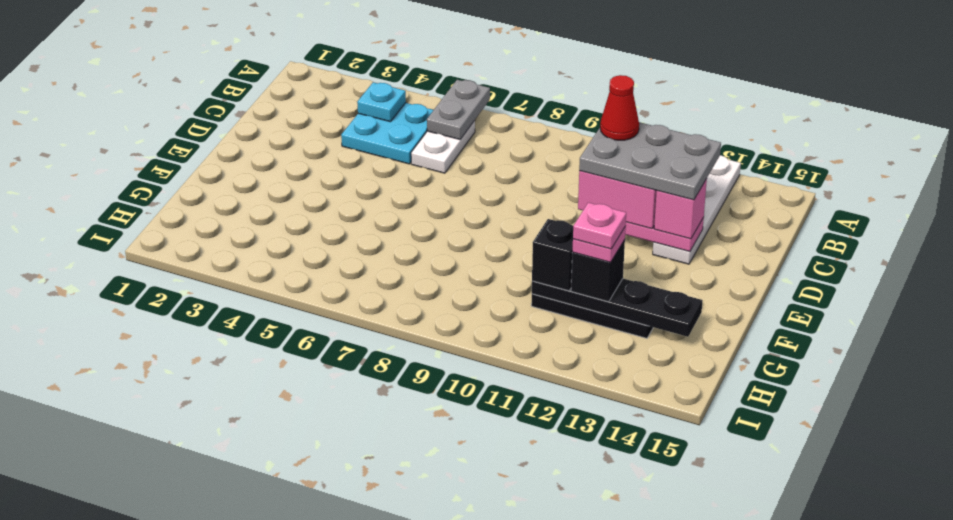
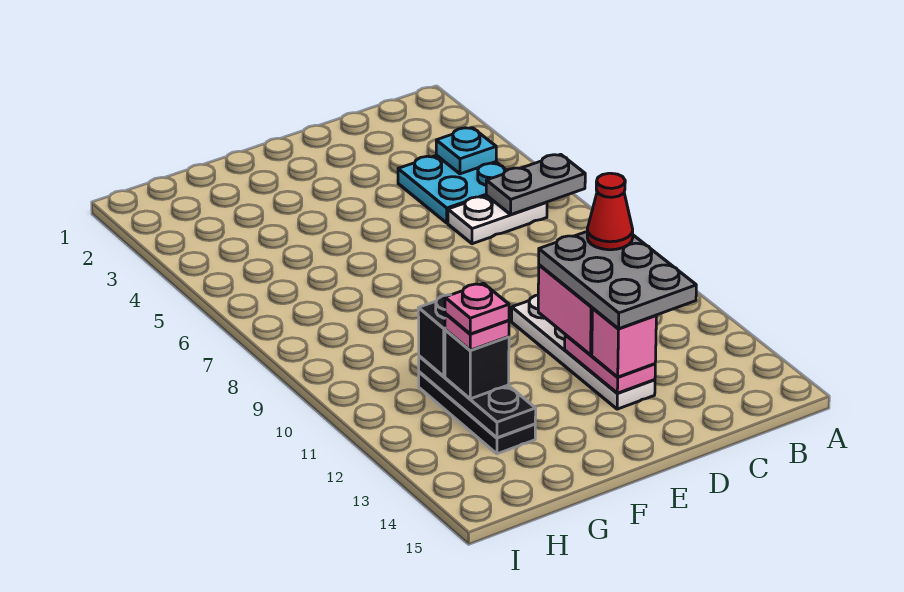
white plate A13:D13 level 1 -> white plate D10:D13 level 1
black plate G11:G14 level 2 -> black plate G11:G13 level 2

